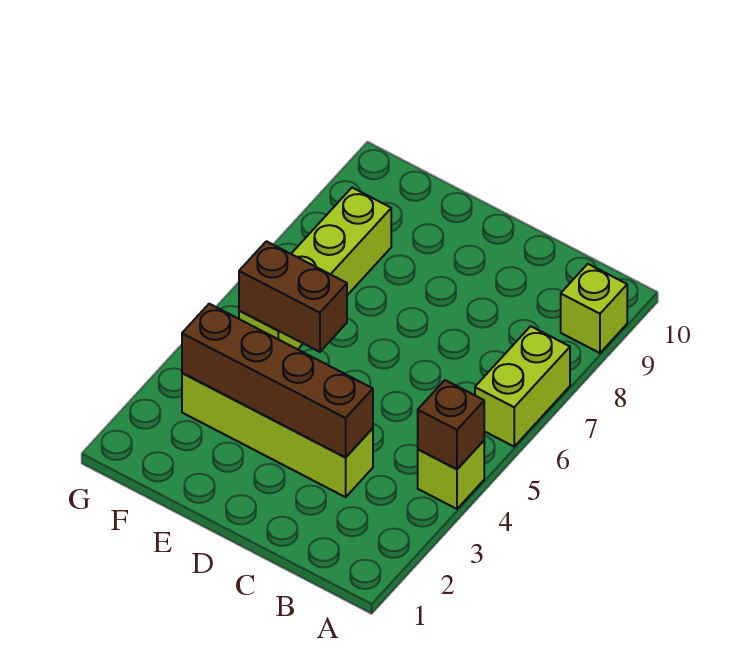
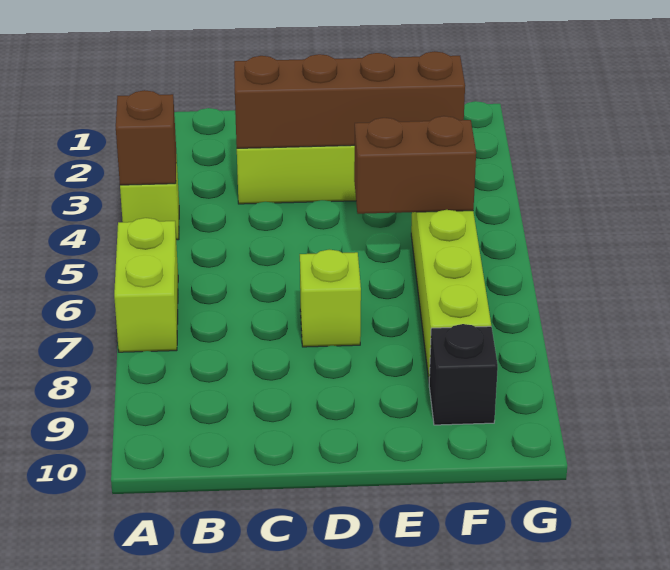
lime brick A9 level 1 -> lime brick D7 level 1
none -> black brick F9 level 1

